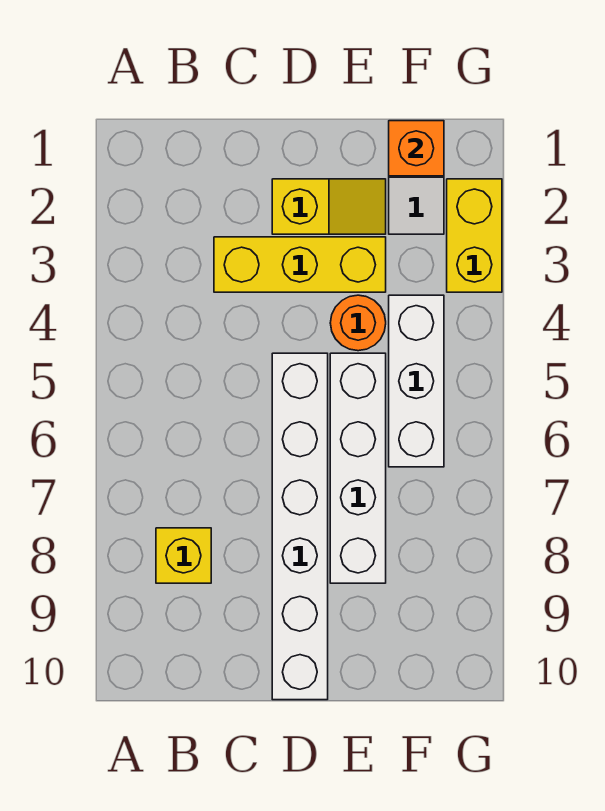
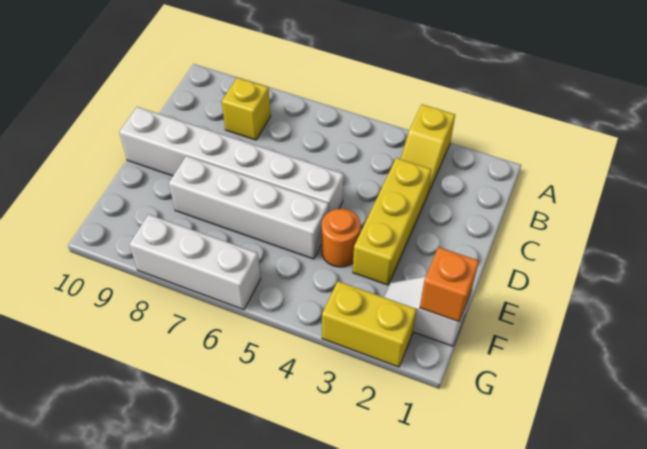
yellow slope D2:E2 level 1 top D -> yellow slope A3:B3 level 1 top A
white brick F4:F6 level 1 -> white brick G6:G8 level 1

